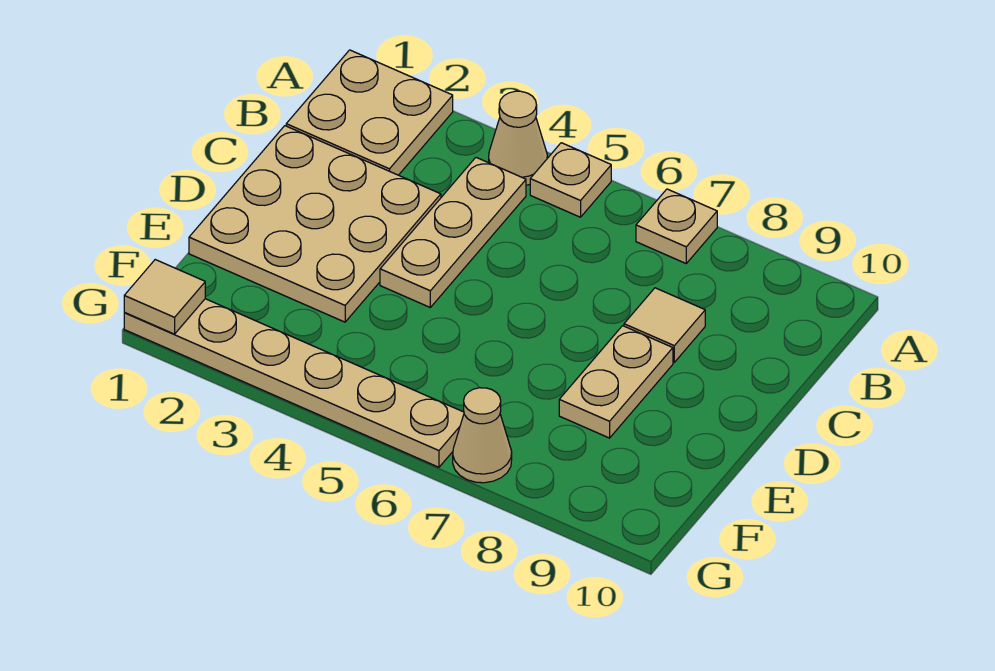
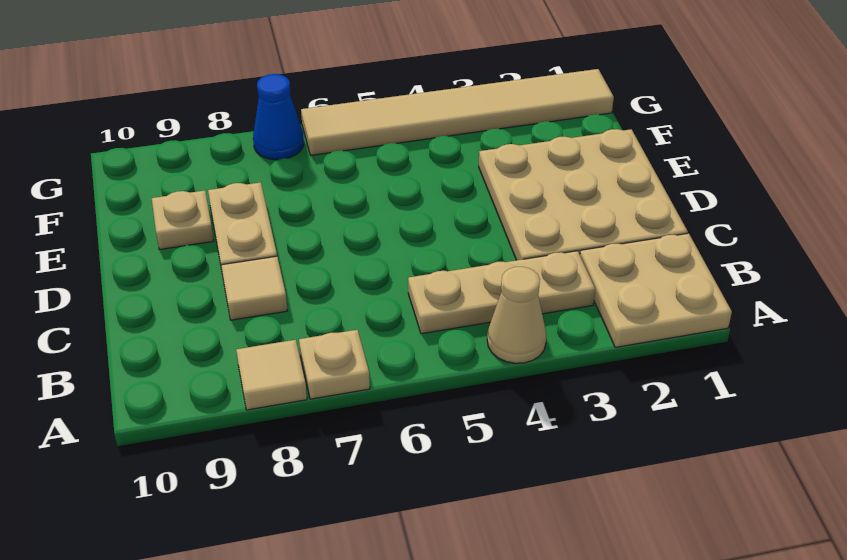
tan plate A5 level 1 -> tan plate E9 level 1
tan plate B4:D4 level 1 -> tan plate B3:B5 level 1
tan plate G1:G6 level 1 -> tan tile G1:G6 level 1
tan tile G1 level 2 -> tan tile A8 level 1
tan cone G7 level 1 -> blue cone G7 level 1

